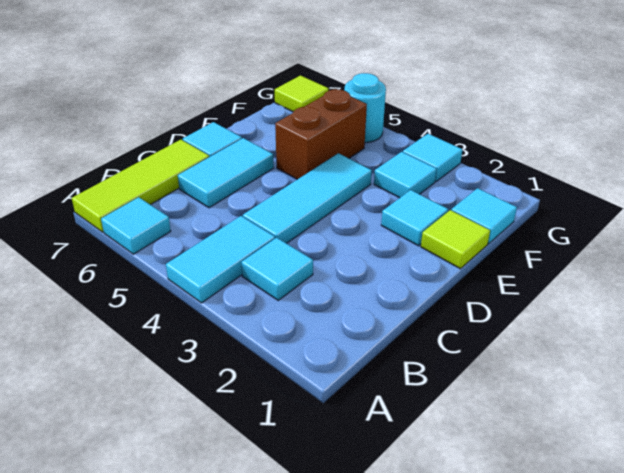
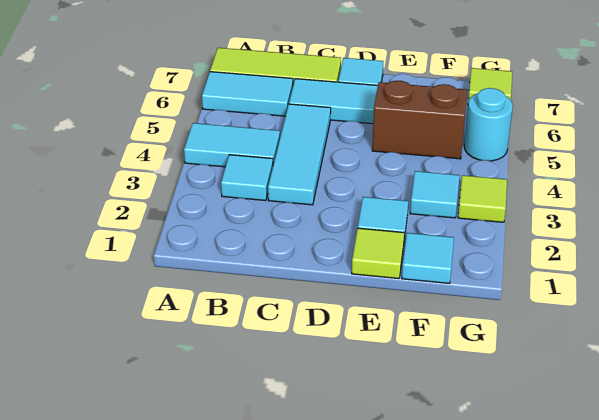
cyan tile A6 level 1 -> cyan tile A6:B6 level 1
cyan tile C4:E4 level 1 -> cyan tile C3:C5 level 1
cyan tile G3 level 1 -> lime tile G3 level 1

